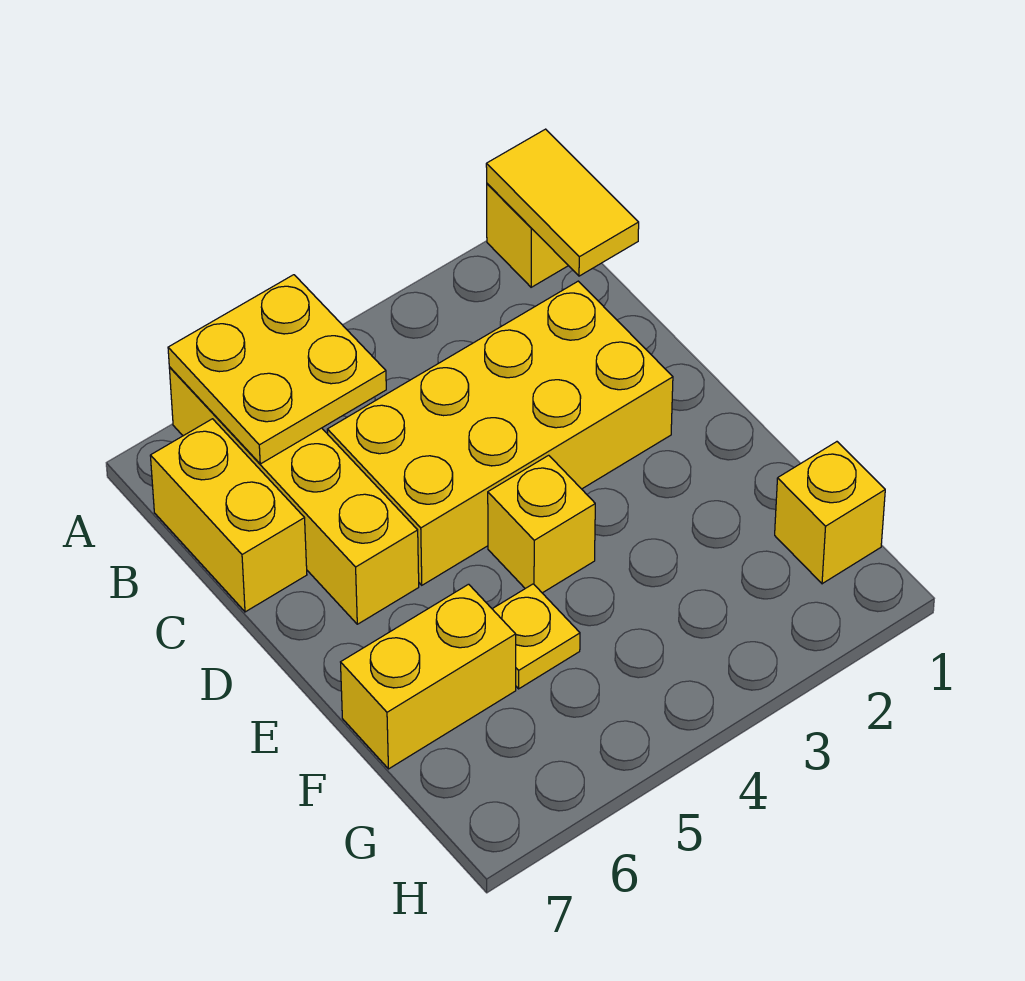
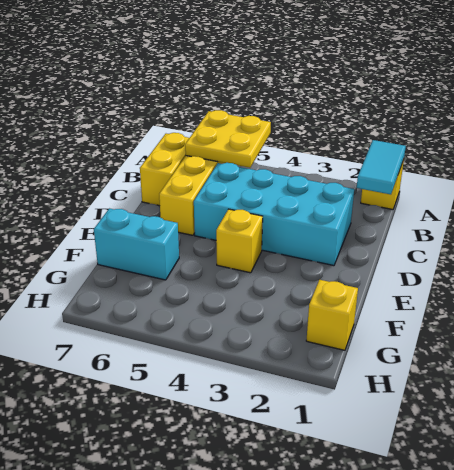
yellow tile A1:B1 level 2 -> cyan tile A1:B1 level 2
yellow brick C2:D5 level 1 -> cyan brick C2:D5 level 1
yellow plate F5 level 1 -> none
yellow brick F6:F7 level 1 -> cyan brick F6:F7 level 1

